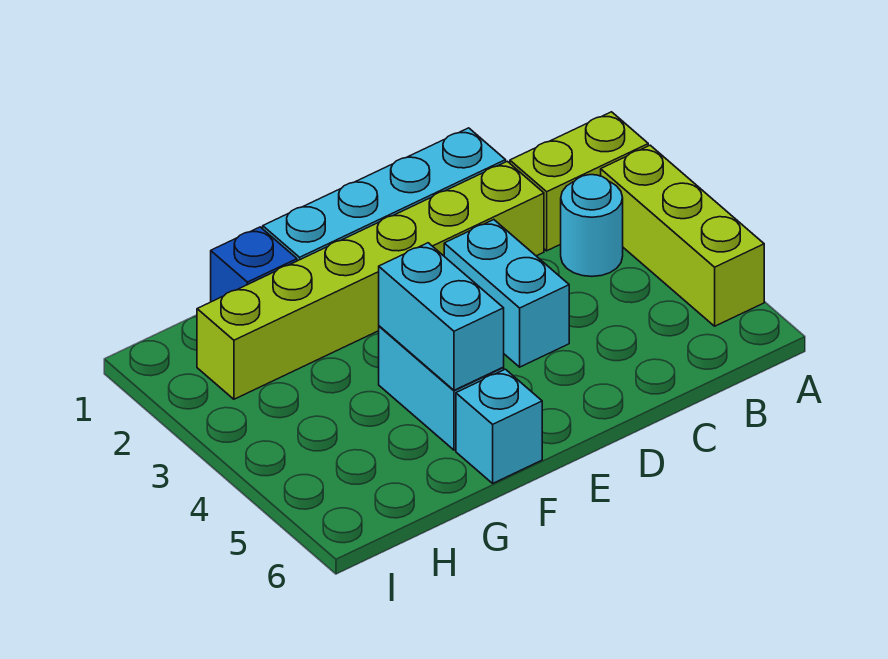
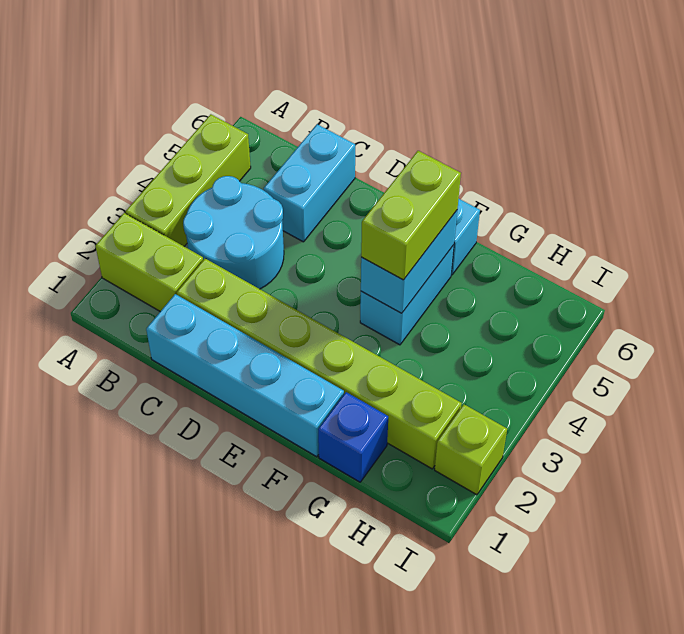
cyan round brick B3 level 1 -> cyan round brick B3:C4 level 1
cyan brick D3:D4 level 1 -> cyan brick C5:C6 level 1
none -> lime brick F4:F5 level 3
none -> lime brick I2 level 1

